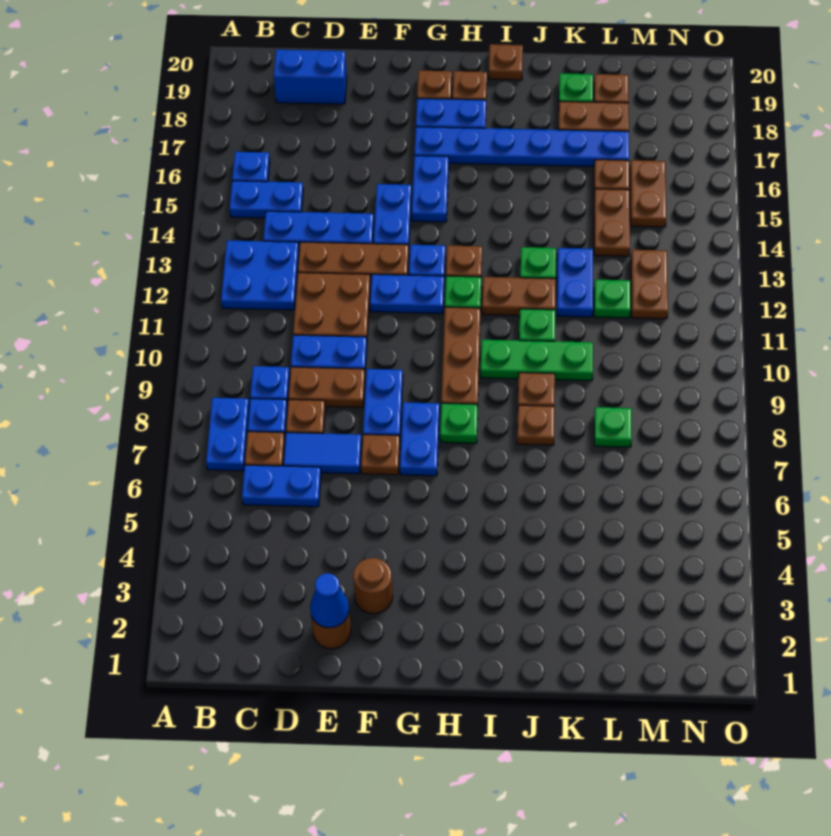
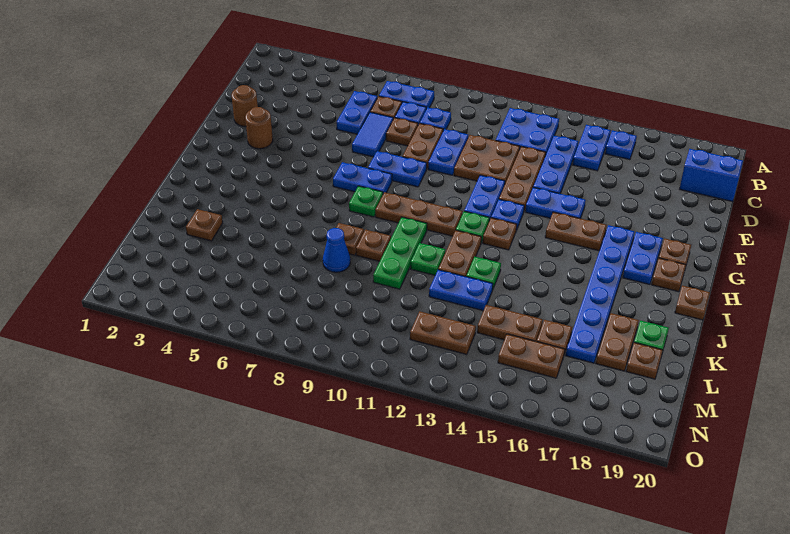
blue brick C19:D19 level 1 -> blue brick C19:C20 level 1
blue cone E2 level 2 -> blue cone K8 level 1
brown plate F7 level 1 -> brown plate K3 level 1
blue plate G15:G16 level 1 -> brown plate G15:G16 level 1
green plate L8 level 1 -> none
green plate L12 level 1 -> none

